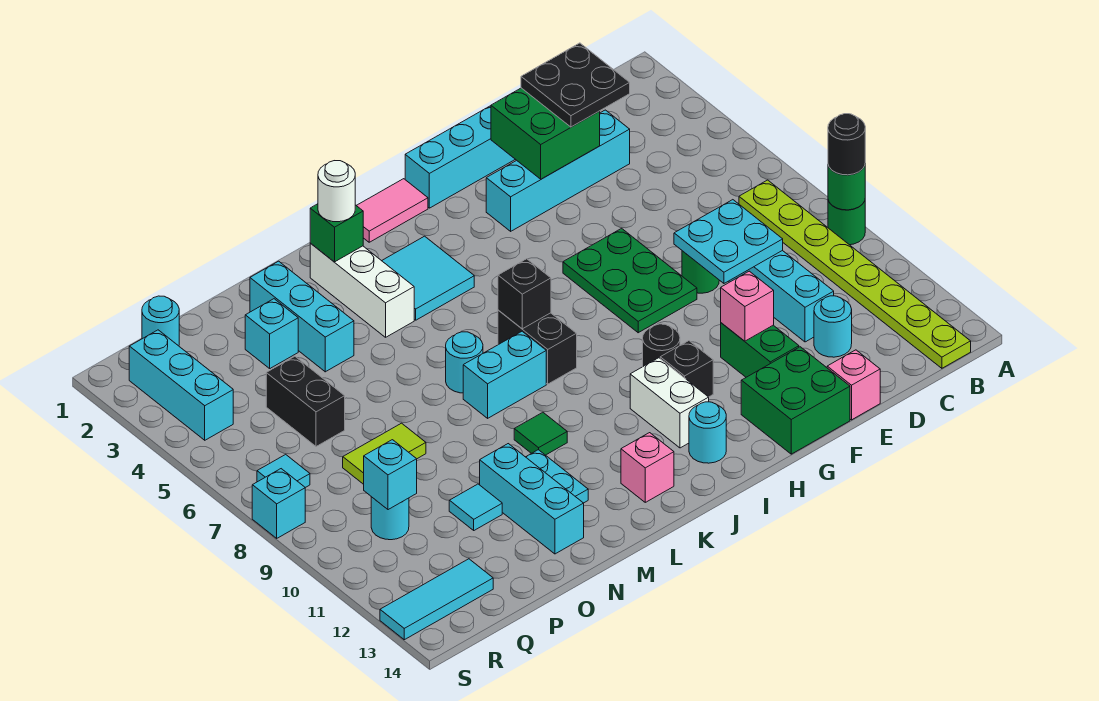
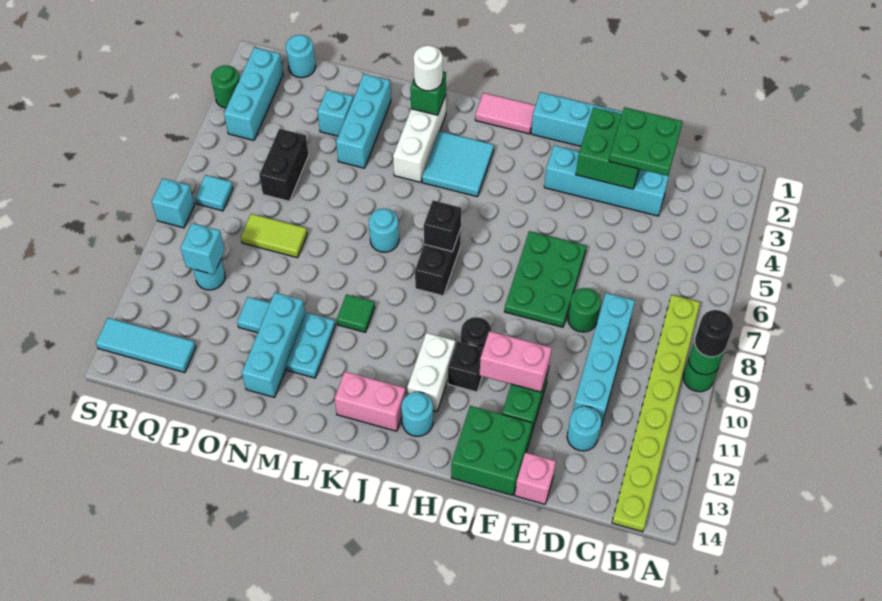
black plate D2:E3 level 3 -> green plate D2:E3 level 3
cyan plate D8:E9 level 2 -> none
pink brick F11 level 2 -> pink brick F11:G11 level 2
cyan brick K8:L8 level 1 -> none
pink brick K13 level 1 -> pink brick J13:K13 level 1
none -> green round brick S3 level 1

